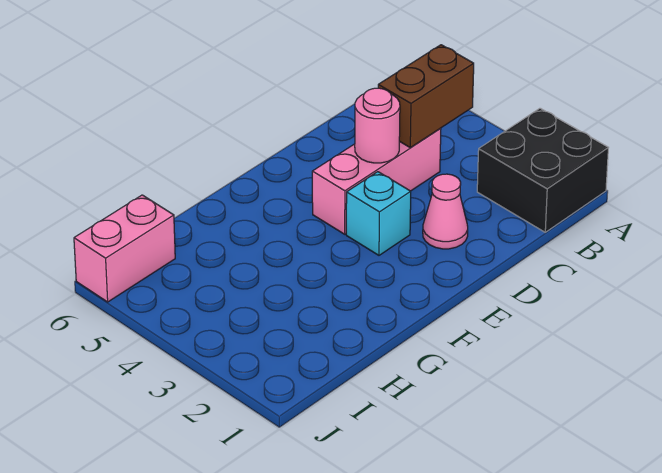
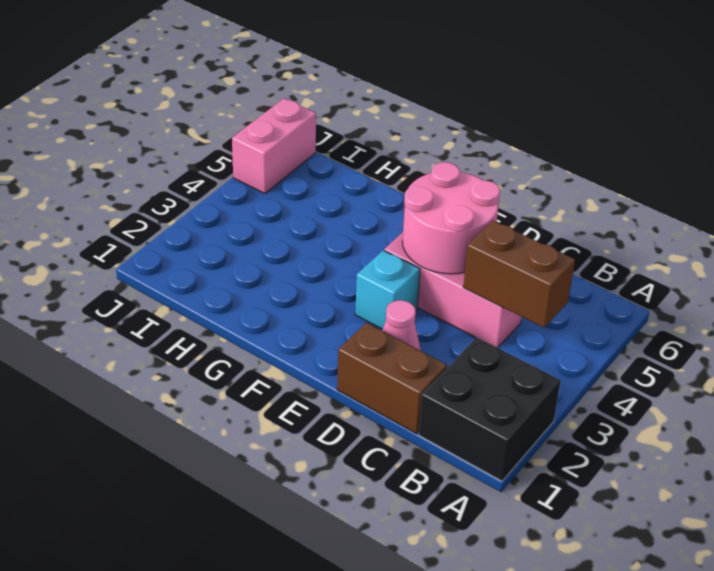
none -> brown brick C1:D1 level 1
pink round brick D4 level 2 -> pink round brick D4:E5 level 2
pink brick I6:J6 level 1 -> pink brick J5:J6 level 1

